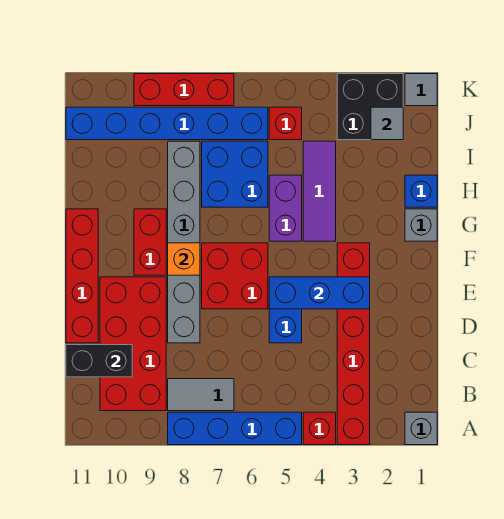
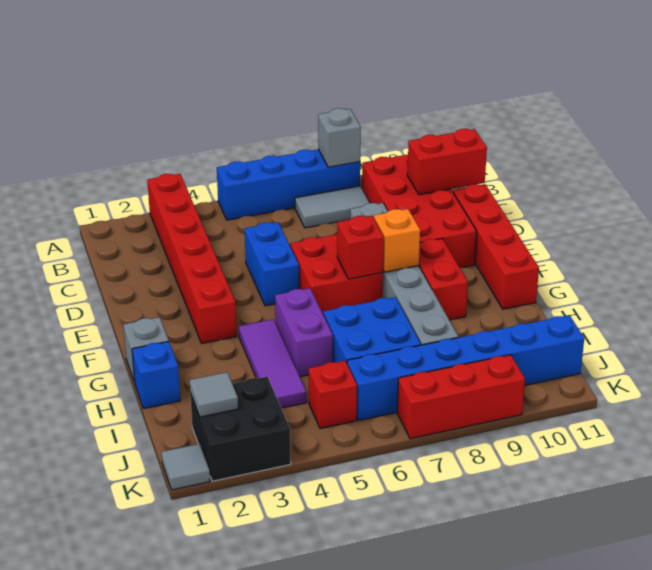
grey brick A1 level 1 -> grey brick A8 level 2
red brick A4 level 1 -> red brick F7 level 2
black brick C10:C11 level 2 -> red brick C10:C11 level 2
blue brick E3:E5 level 2 -> none

